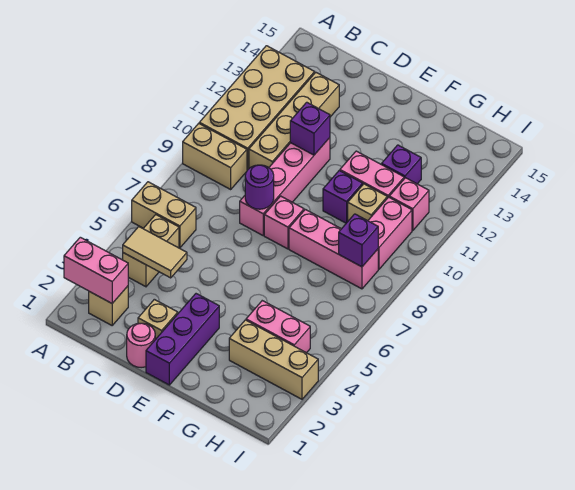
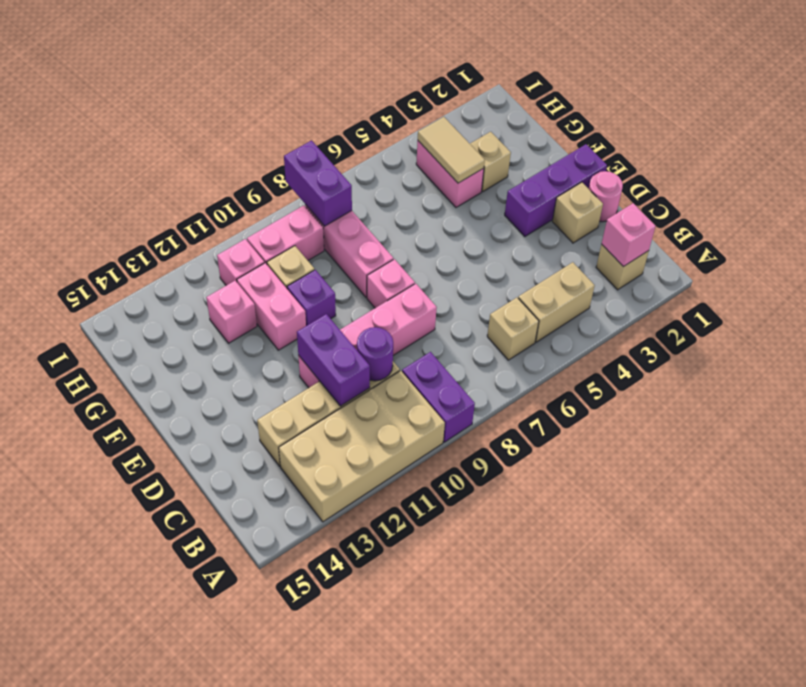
pink brick A2:B2 level 2 -> pink brick B2 level 2
tan brick A6:B6 level 1 -> tan brick B6 level 1
tan brick A9:B9 level 1 -> purple brick A9:B9 level 1
tan tile B4:C4 level 2 -> tan tile G4:H4 level 2
purple round brick D8 level 2 -> purple round brick C10 level 2
purple brick D11 level 2 -> purple brick C11:D11 level 2
tan brick G3:I3 level 1 -> tan brick G3 level 1
purple brick G12 level 1 -> pink brick G12 level 1
purple brick H8 level 2 -> purple brick H8:I8 level 2

